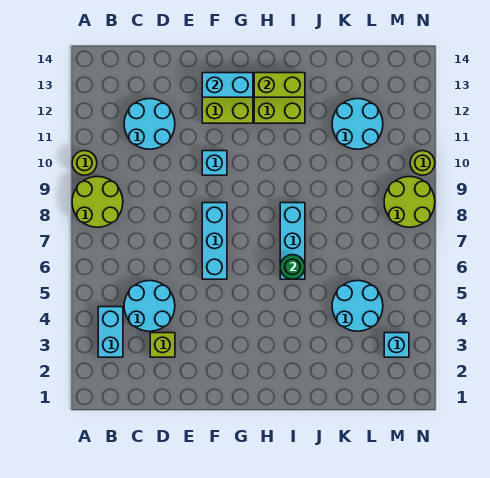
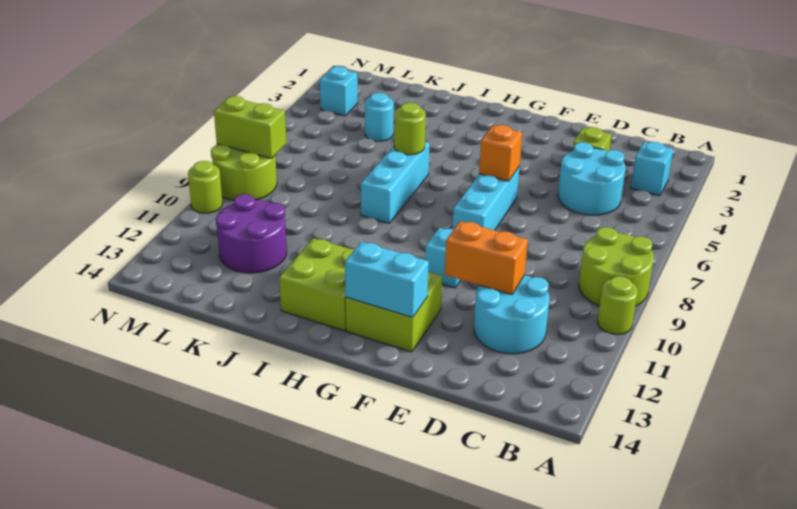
cyan brick B3:B4 level 1 -> cyan brick B3 level 1
none -> orange brick D11:E11 level 2
none -> orange brick F6 level 2
lime brick H13:I13 level 2 -> lime brick M8:N8 level 2
green round brick I6 level 2 -> lime round brick I6 level 2
cyan round brick K4:L5 level 1 -> cyan round brick K4 level 1
cyan round brick K11:L12 level 1 -> purple round brick K11:L12 level 1

